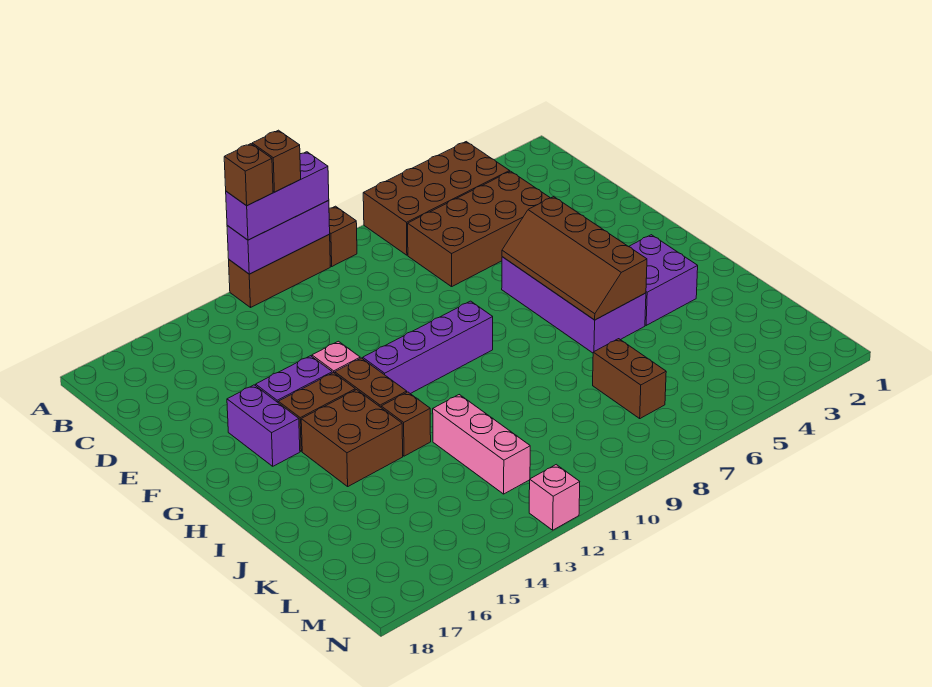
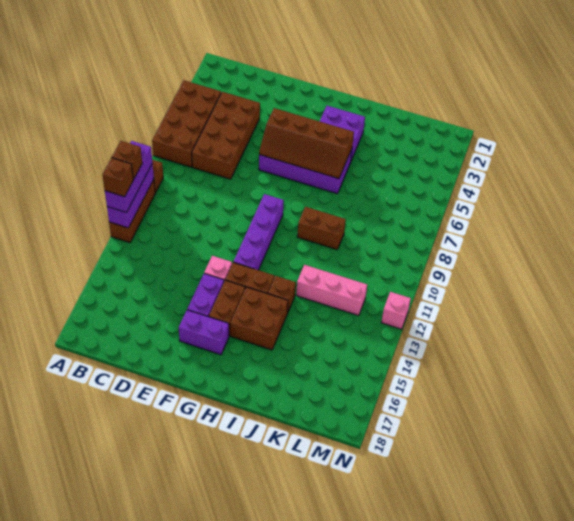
brown brick K7:L7 level 1 -> brown brick I9:J9 level 1

